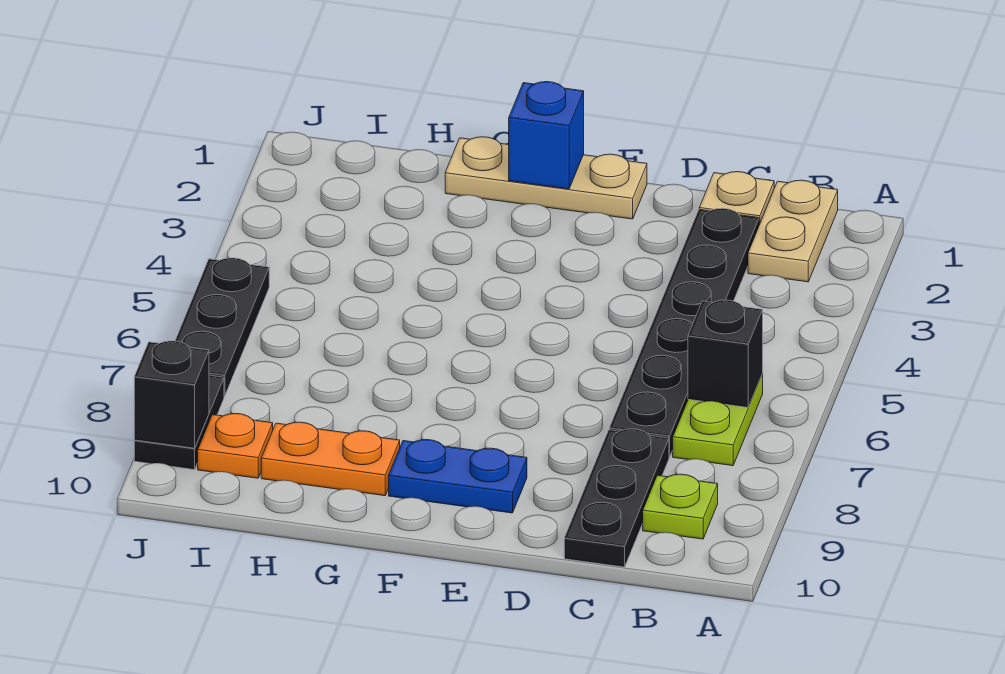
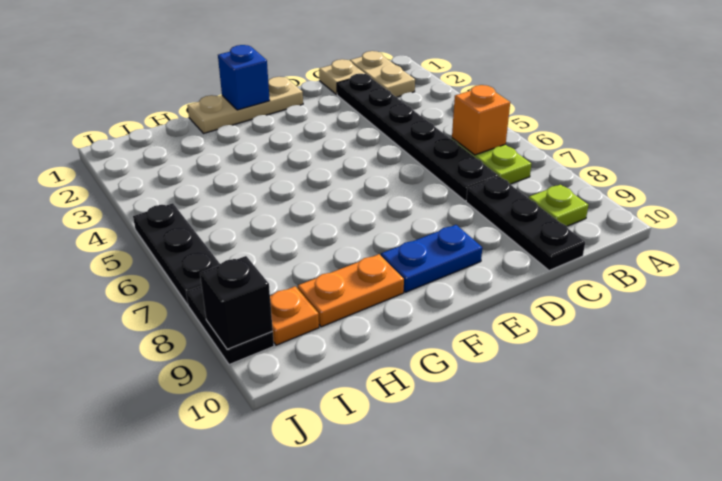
black brick B6 level 2 -> orange brick B6 level 2

